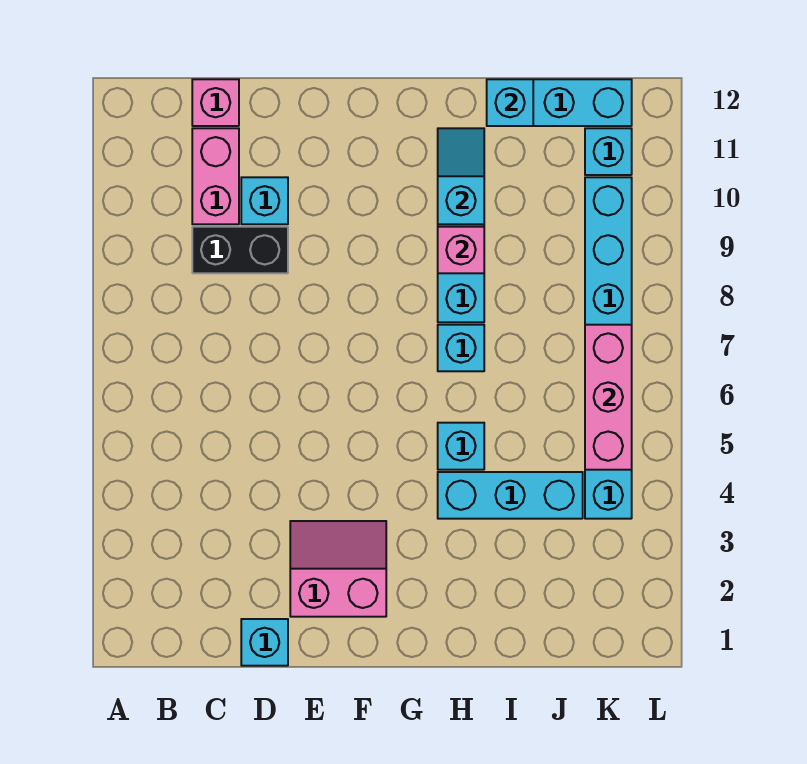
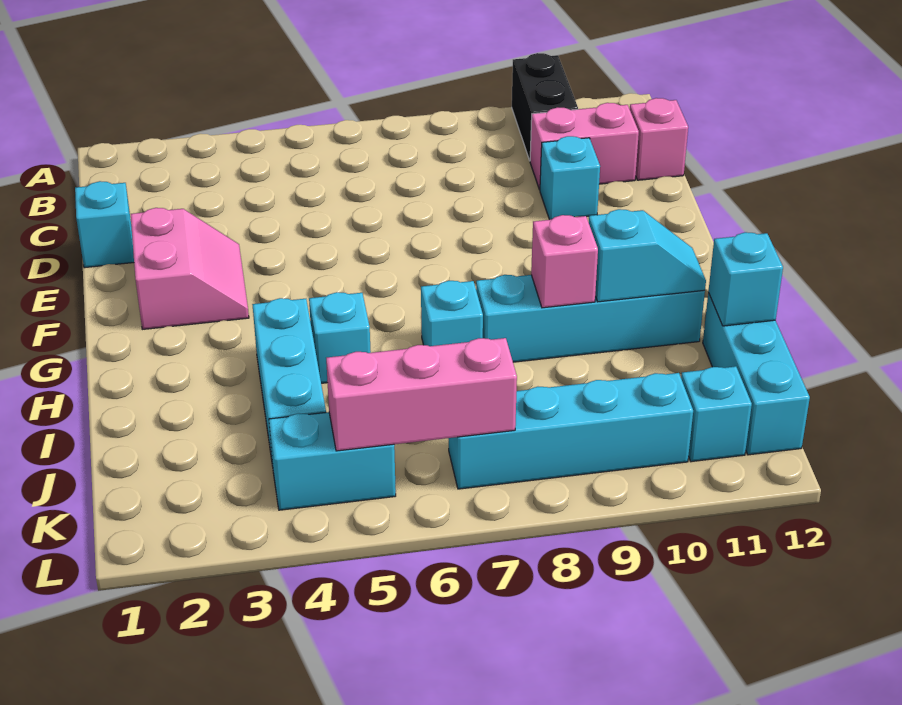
black brick C9:D9 level 1 -> black brick A10:B10 level 1

